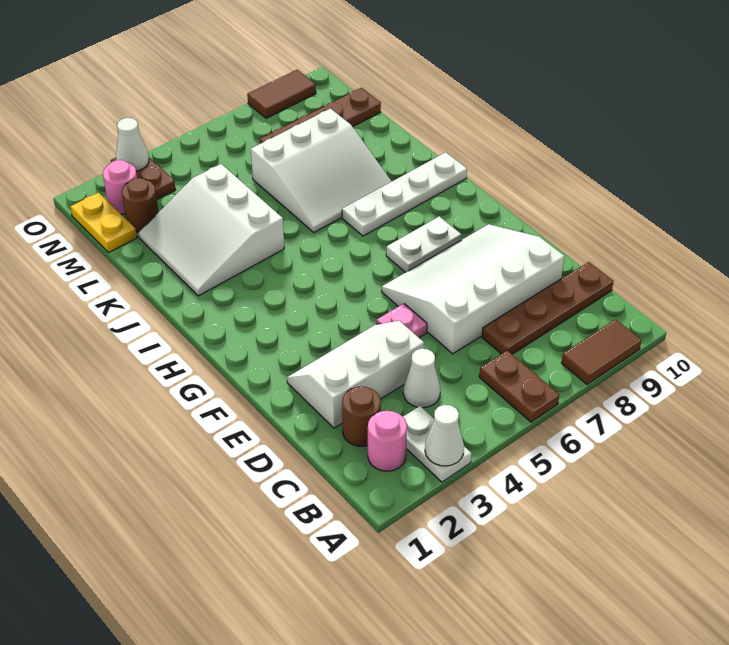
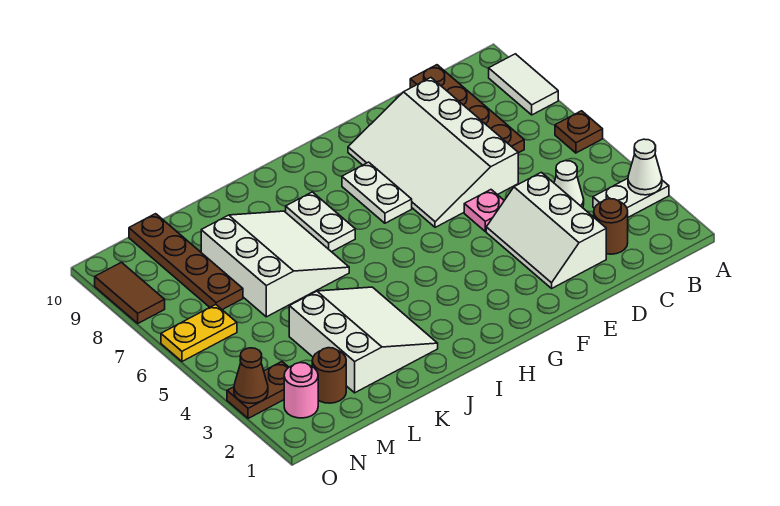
brown plate A6:B6 level 1 -> brown plate A6 level 1
brown tile A8:A9 level 1 -> white tile A8:A9 level 1
pink round brick B2 level 1 -> none
white plate I7:I10 level 1 -> white plate I7:I8 level 1
white slope J2:L4 level 1 top 4 -> white slope J2:L4 level 1 top L
yellow plate M1:N1 level 1 -> yellow plate N6:O6 level 1
white cone O3 level 2 -> brown cone O3 level 2

